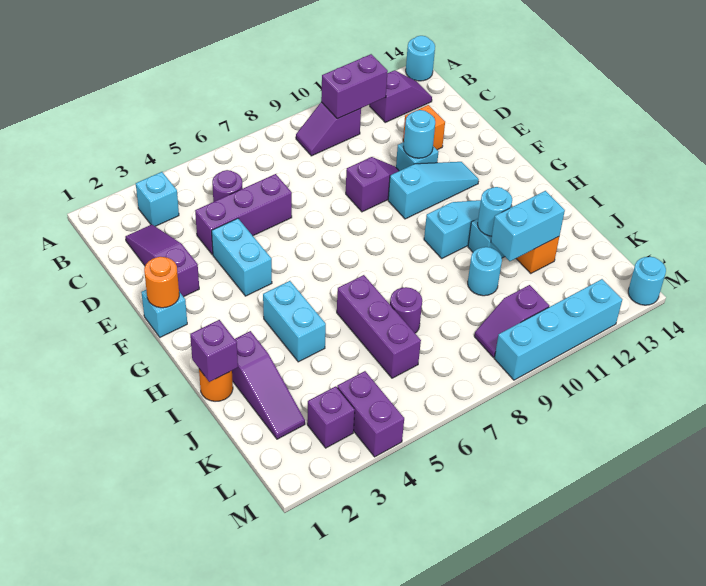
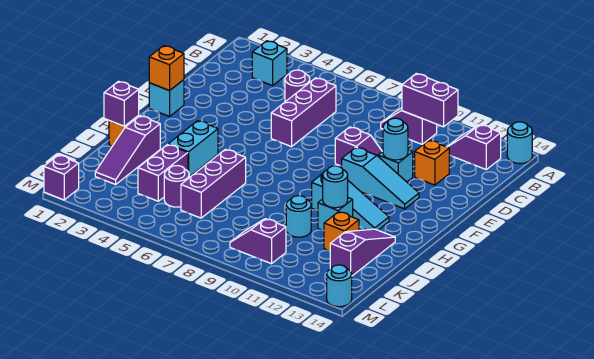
purple slope B12:B13 level 1 top 12 -> purple slope B12:B13 level 1 top 13
purple slope C2:E2 level 1 top E -> purple slope I13:K13 level 1 top K
purple brick D4:D6 level 1 -> purple brick C6:E6 level 1
cyan brick E4:F4 level 1 -> none
orange round brick F1 level 2 -> orange brick F1 level 2
purple round brick J7 level 1 -> purple round brick K5 level 1
cyan brick J11:J12 level 2 -> none
purple brick L3 level 1 -> purple brick M1 level 1
purple brick L4:M4 level 1 -> purple brick J4:K4 level 1
cyan brick M9:M12 level 1 -> none

